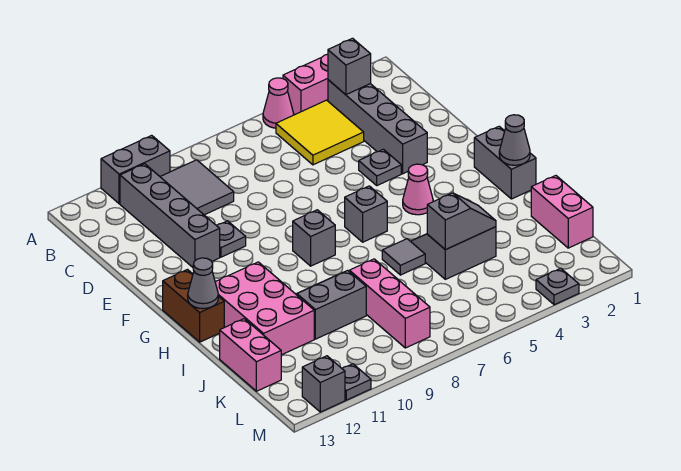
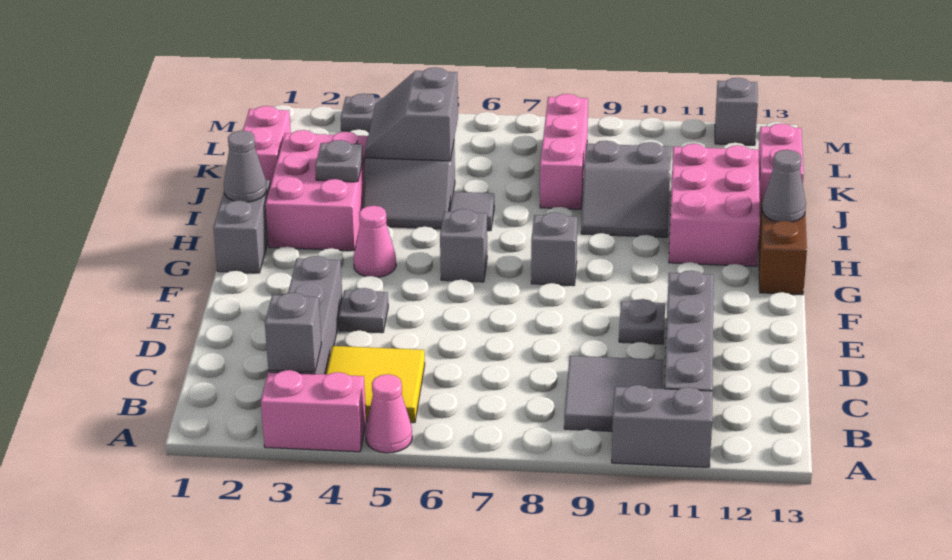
none -> pink brick H2:J3 level 1
grey slope J4:J5 level 2 top 5 -> grey slope J4:K5 level 2 top 5
grey plate M11 level 1 -> grey plate I3 level 2

